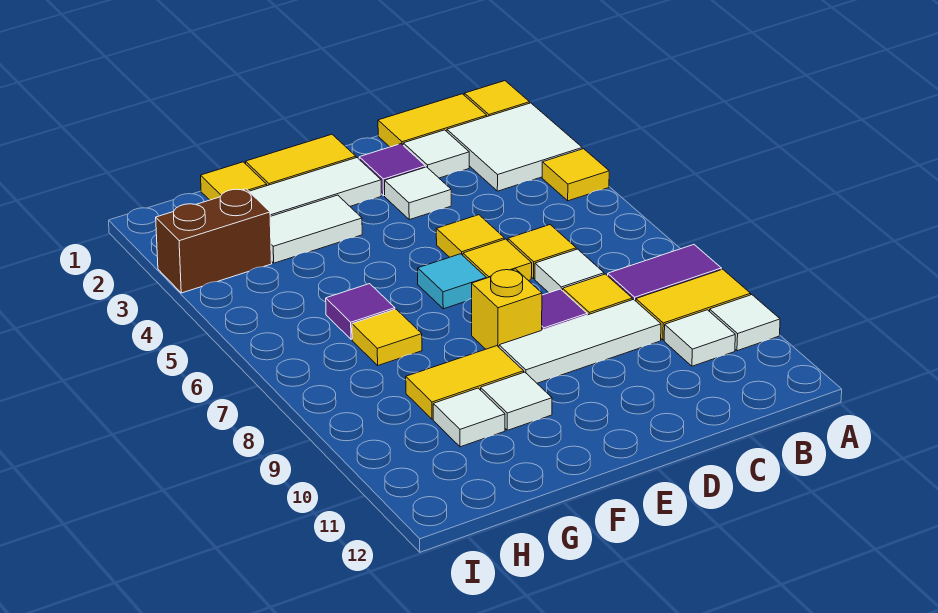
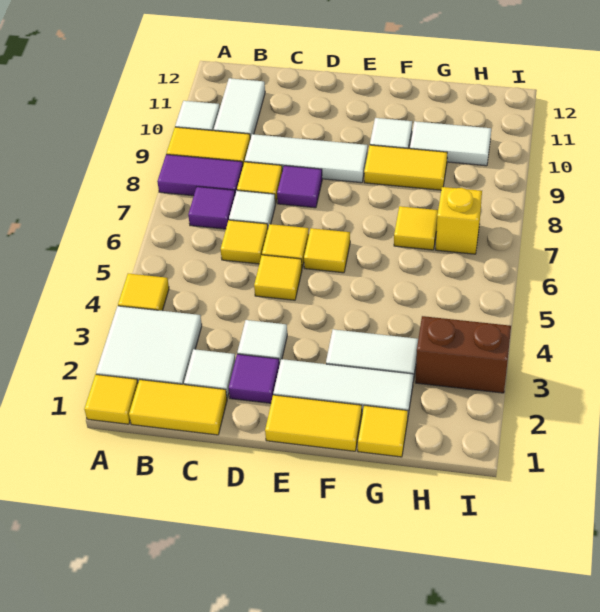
white tile B10 level 1 -> white tile B10:B11 level 1
cyan tile E6 level 1 -> yellow tile E6 level 1
yellow brick E8 level 1 -> yellow brick H7 level 1
purple tile G6 level 1 -> purple tile B7 level 1
white tile G10 level 1 -> white tile G10:H10 level 1

